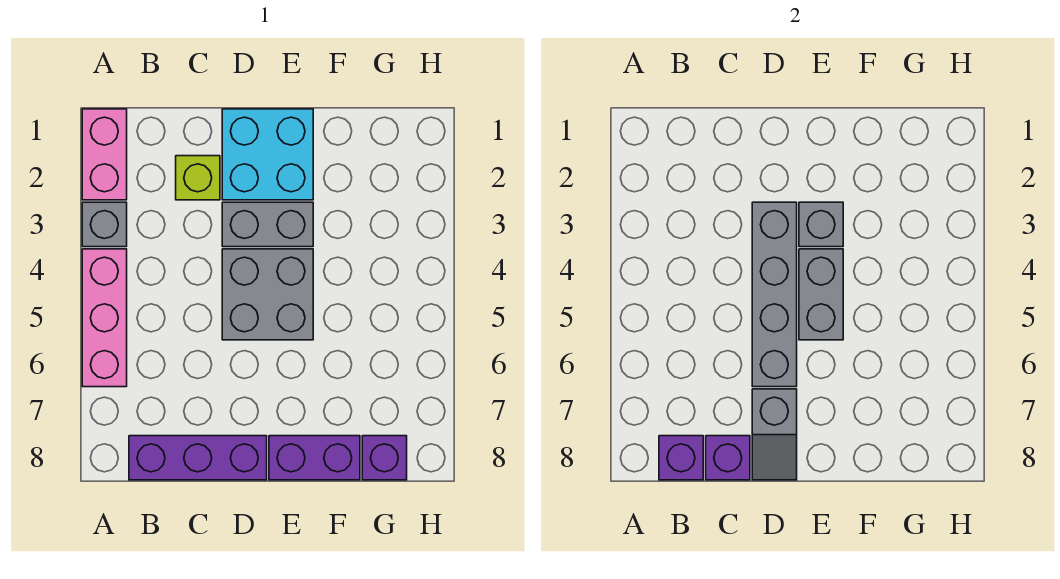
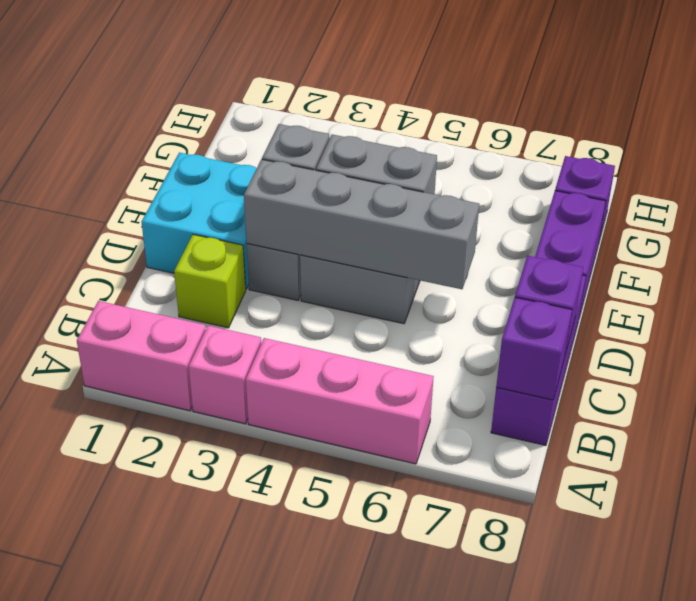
grey brick A3 level 1 -> pink brick A3 level 1
grey slope D7:D8 level 2 top 7 -> none

